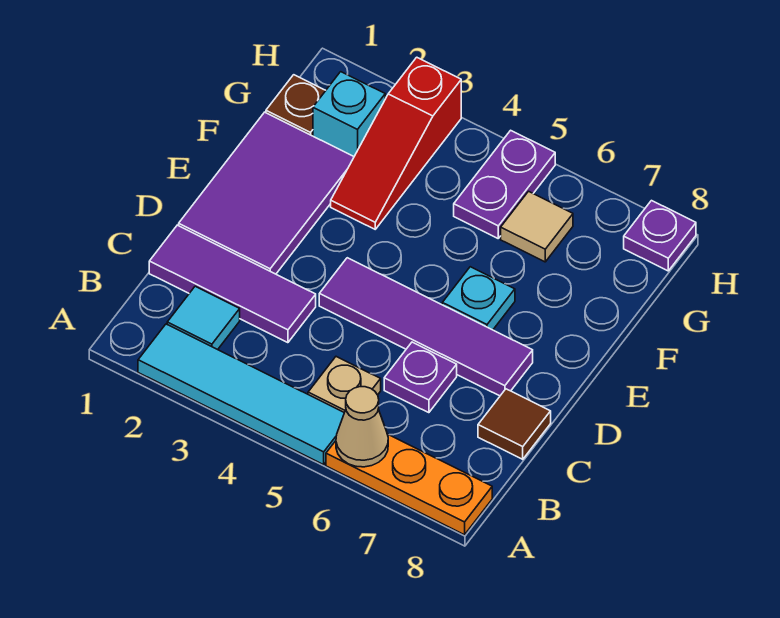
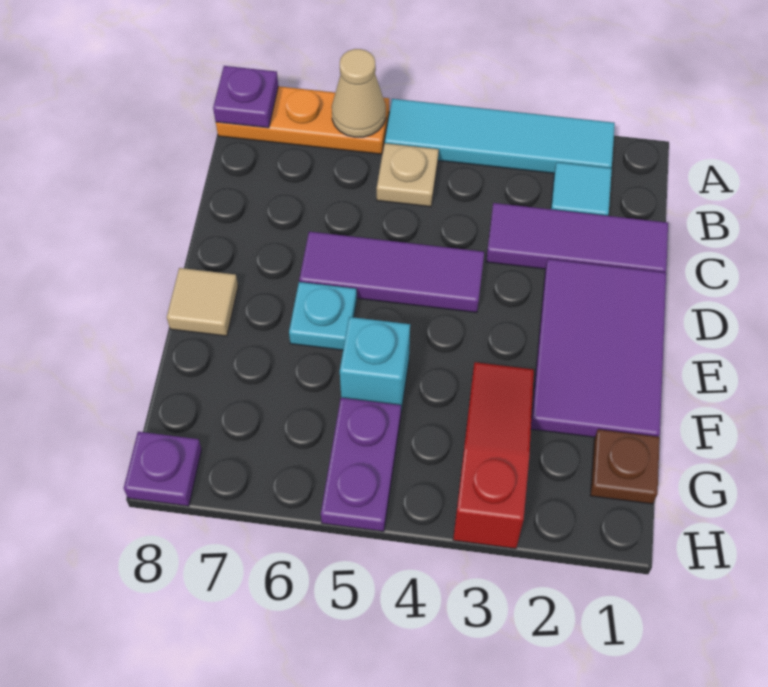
purple plate C6 level 1 -> purple plate A8 level 2
brown tile C8 level 1 -> none
purple tile D4:D7 level 1 -> purple tile D4:D6 level 1
cyan brick G2 level 1 -> cyan brick F5 level 1
tan tile G6 level 1 -> tan tile E8 level 1

